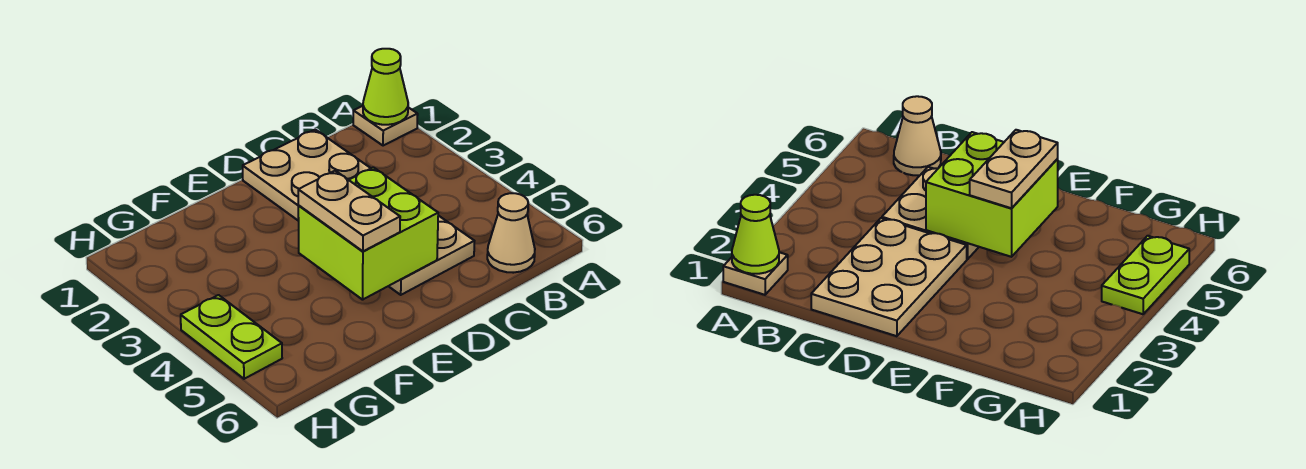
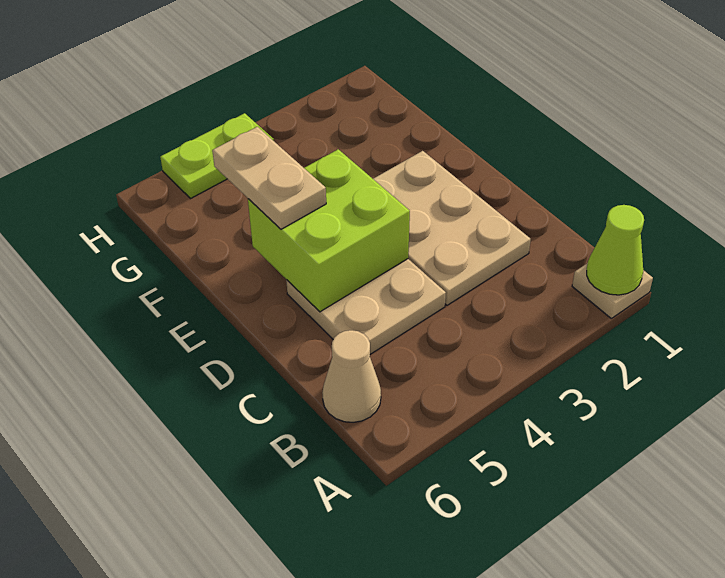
tan plate C1:D3 level 1 -> tan plate C2:E3 level 1
tan plate E4:E5 level 3 -> tan plate E5:F5 level 3

